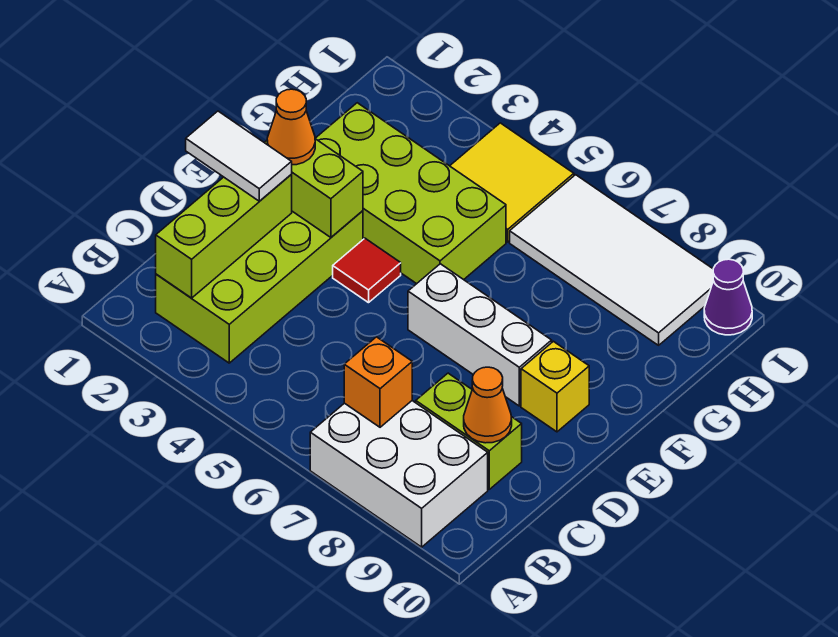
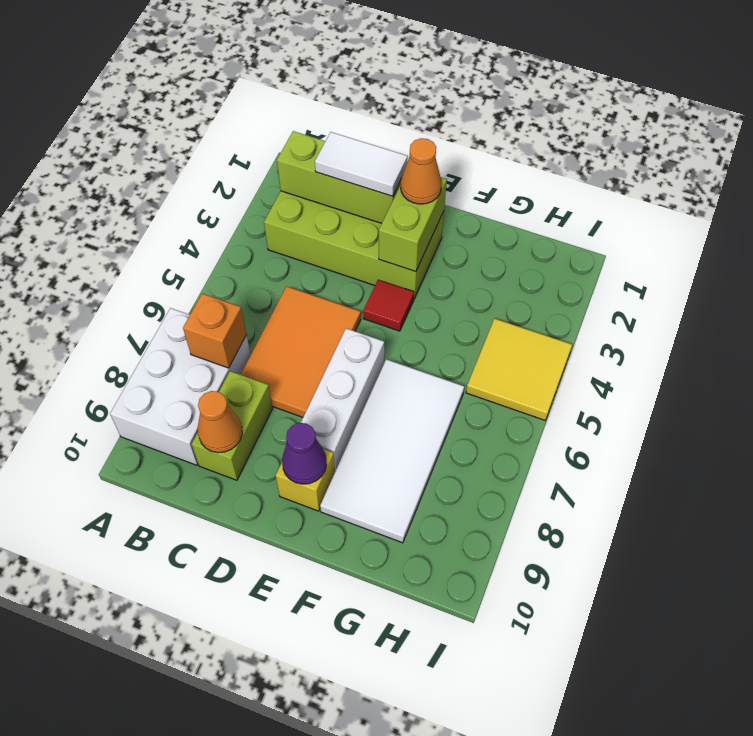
none -> orange tile C5:D7 level 1
white tile D1:D2 level 3 -> white tile C2:D2 level 3
lime brick F2:G5 level 1 -> none
white tile H6:I9 level 1 -> white tile F6:G9 level 1
purple cone I10 level 1 -> purple cone E9 level 2

